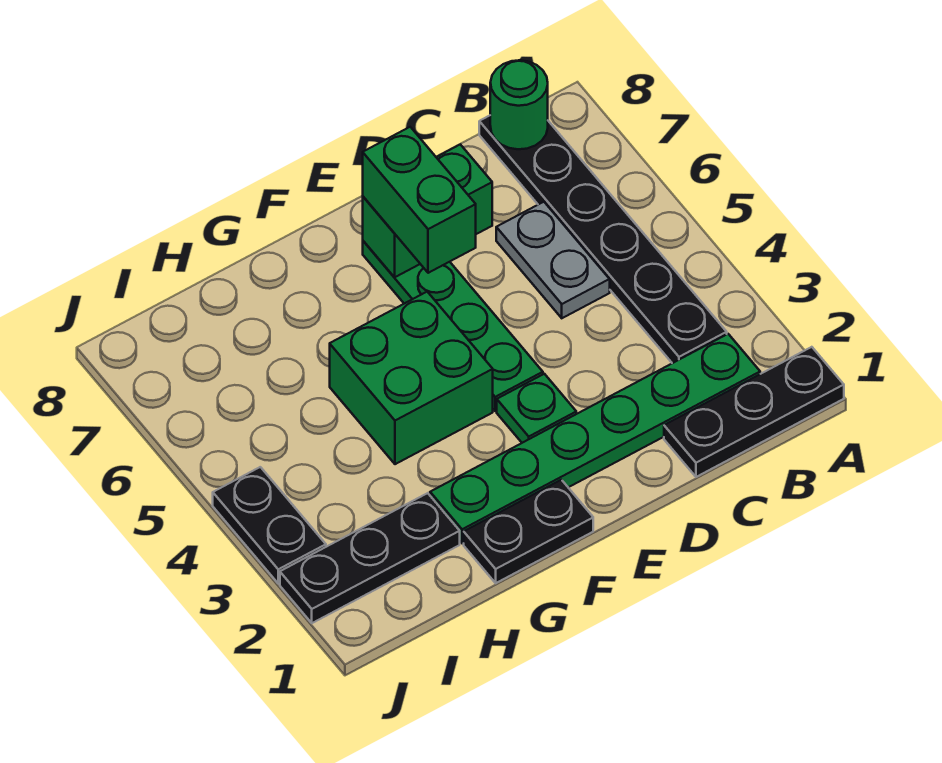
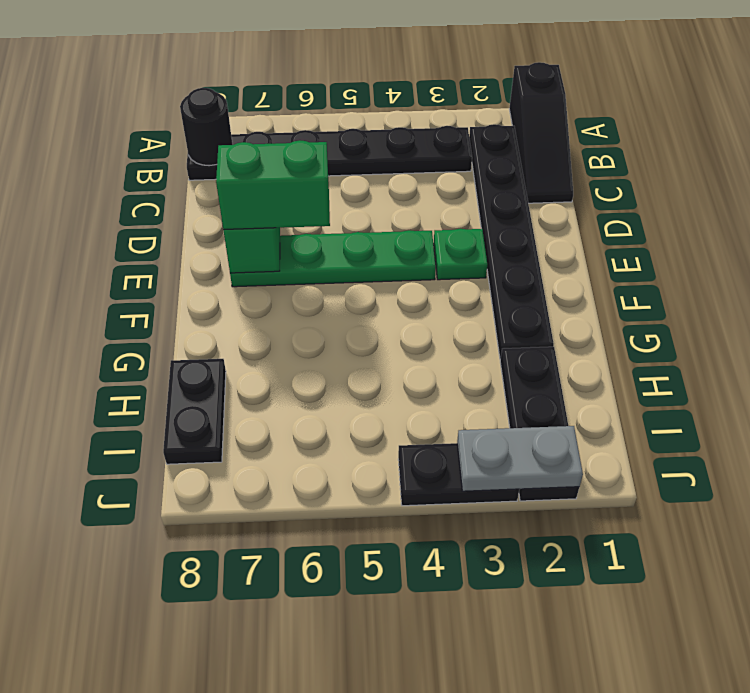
black plate A1:C1 level 1 -> black slope A1:C1 level 1 top A
green plate B2:G2 level 1 -> black plate B2:G2 level 1
green round brick B8 level 2 -> black round brick B8 level 2
grey plate C5:C6 level 1 -> grey plate J2:J3 level 2
black plate F1:G1 level 1 -> black plate H8:I8 level 1
green brick F4:G5 level 1 -> none

